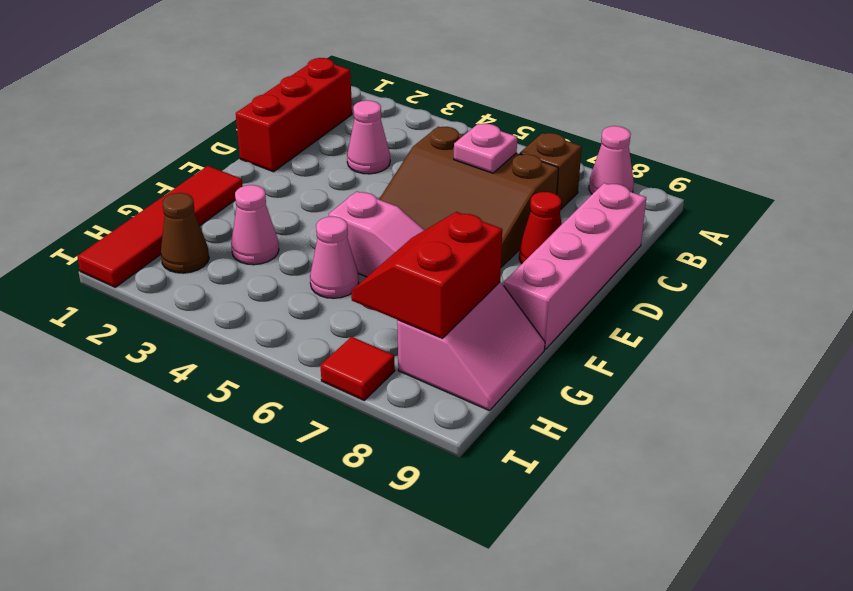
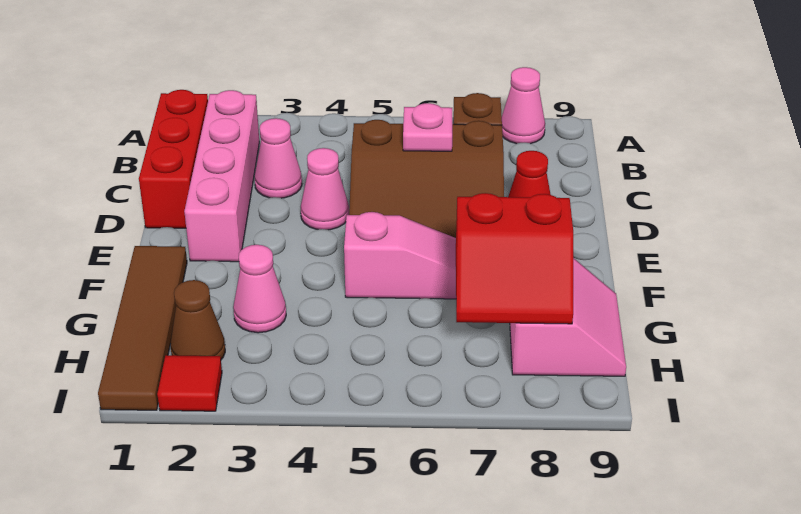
pink brick C9:F9 level 1 -> pink brick B2:E2 level 1
red tile F1:I1 level 1 -> brown tile F1:I1 level 1
pink cone G5 level 1 -> pink cone D4 level 1
red slope G7:H8 level 2 top 8 -> red slope G7:H8 level 2 top G
red tile I7 level 1 -> red tile I2 level 1

